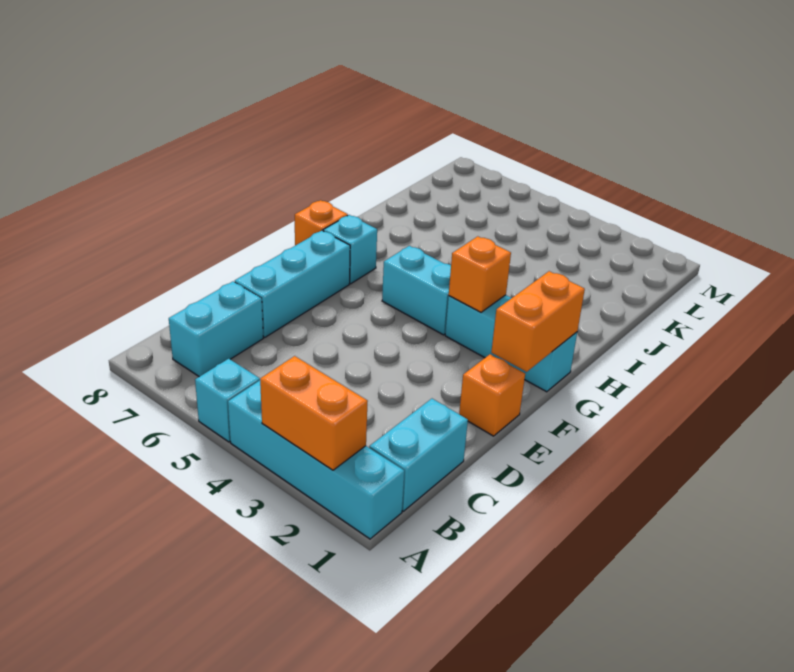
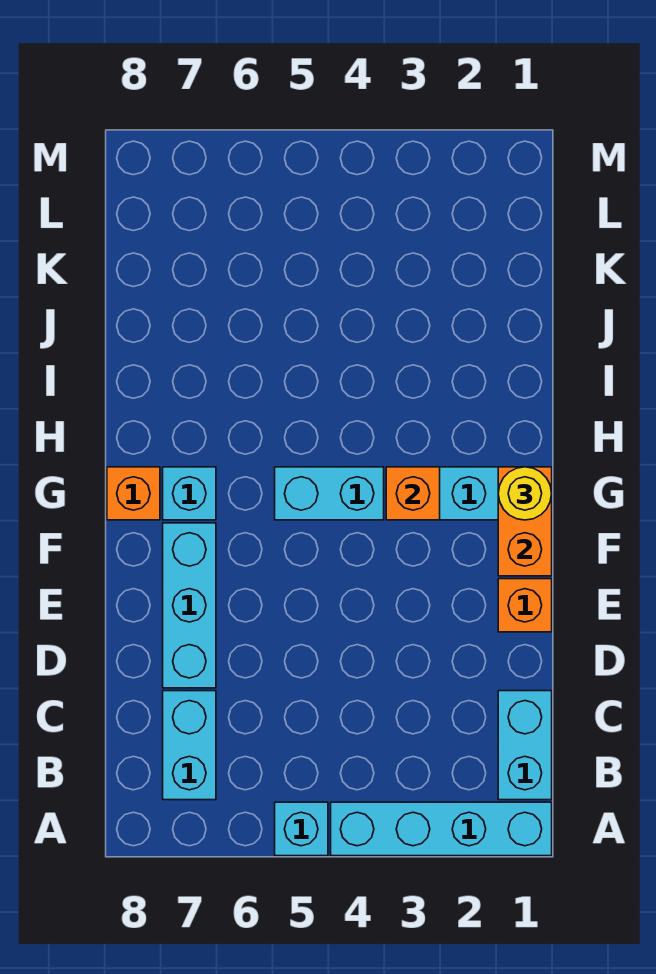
orange brick A2:A3 level 2 -> none
none -> yellow round brick G1 level 3

